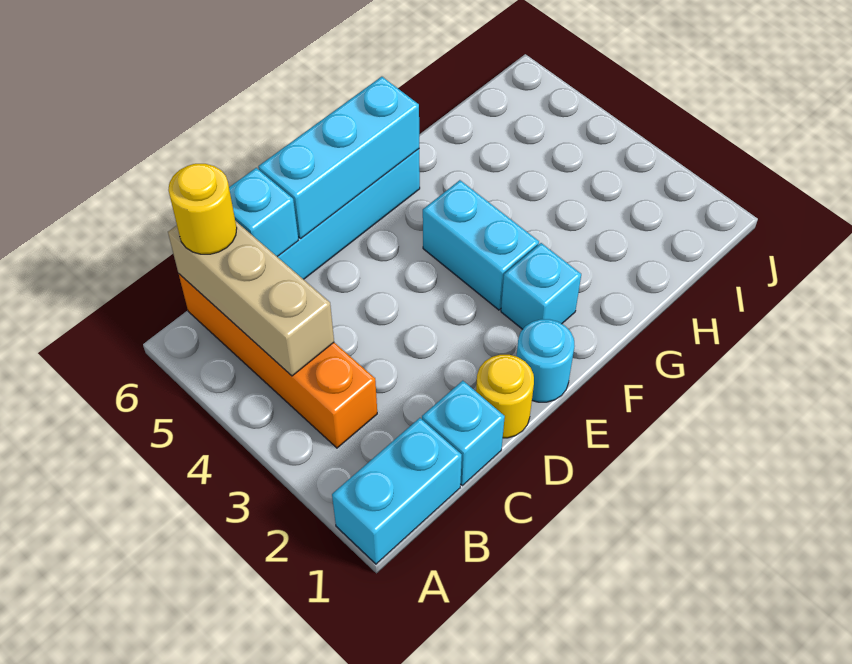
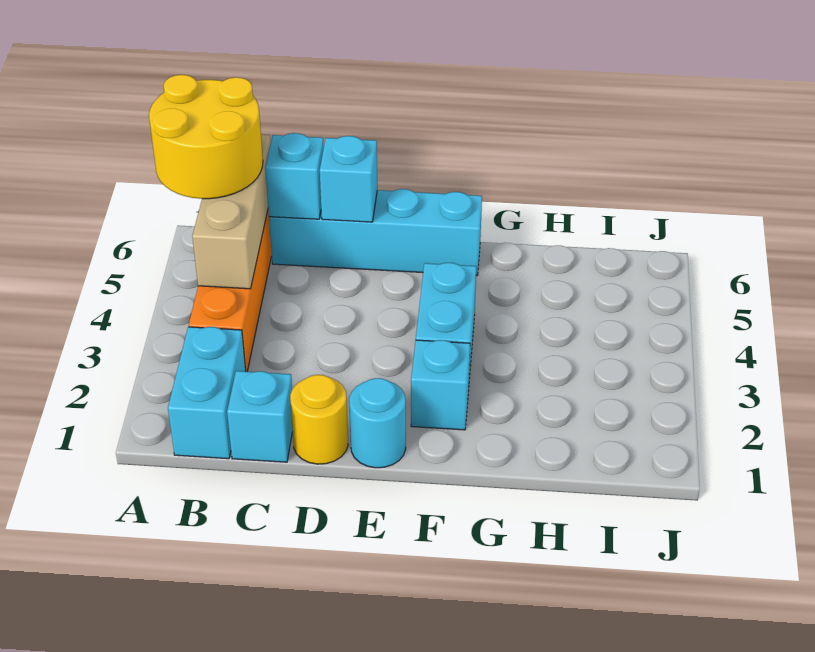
cyan brick A1:B1 level 1 -> cyan brick B1:B2 level 1
yellow round brick B6 level 3 -> yellow round brick A5:B6 level 3
cyan brick D6:F6 level 2 -> cyan brick D6 level 2

